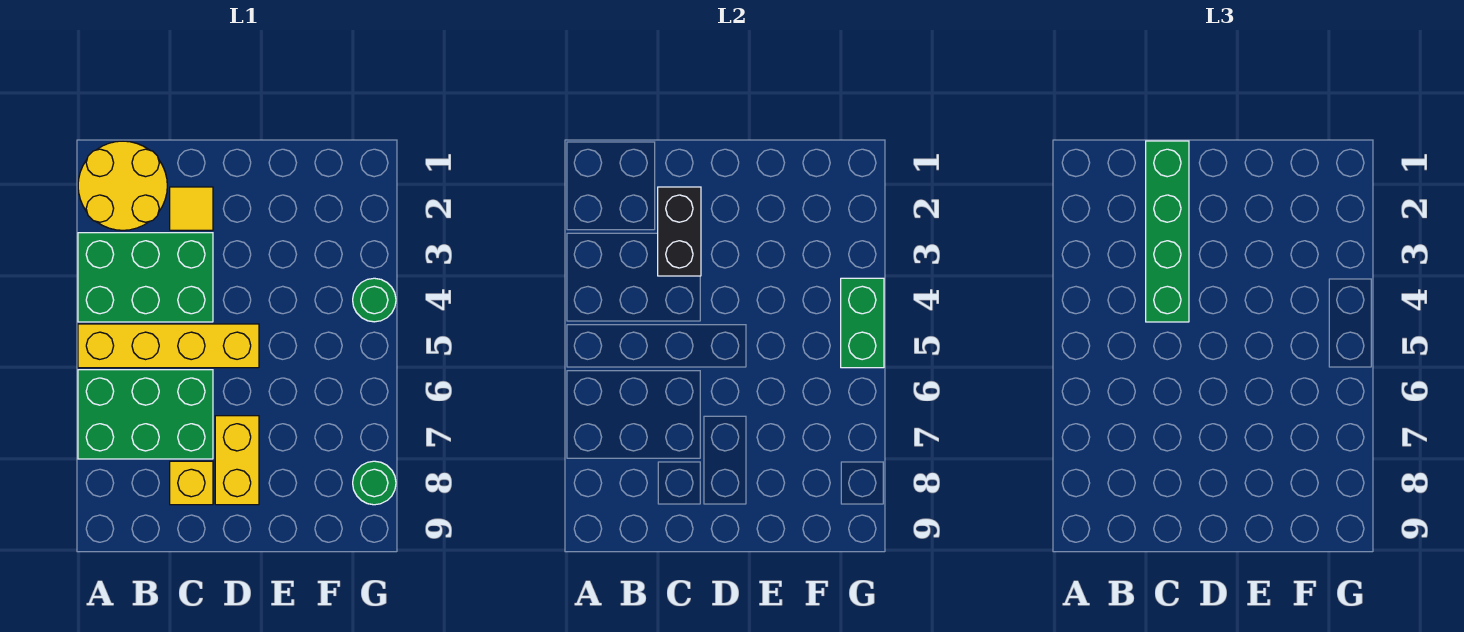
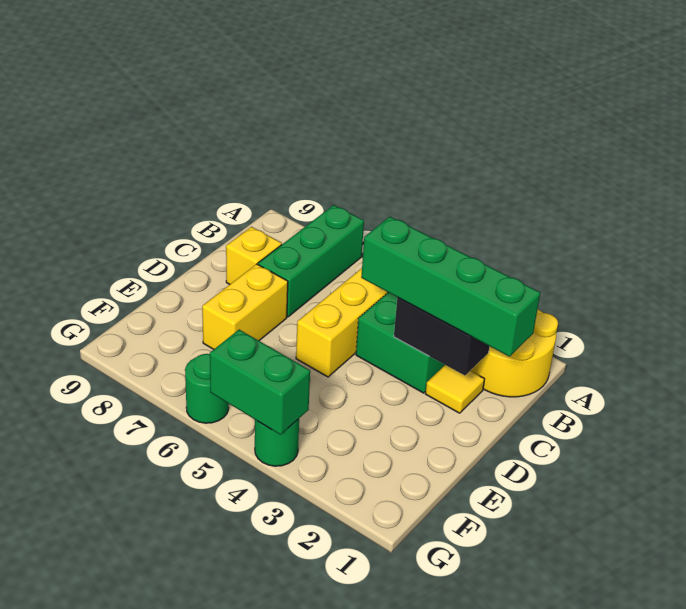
green brick A6:C7 level 1 -> green brick A7:C7 level 1
yellow brick D7:D8 level 1 -> yellow brick D7:E7 level 1
green round brick G8 level 1 -> green round brick G6 level 1

